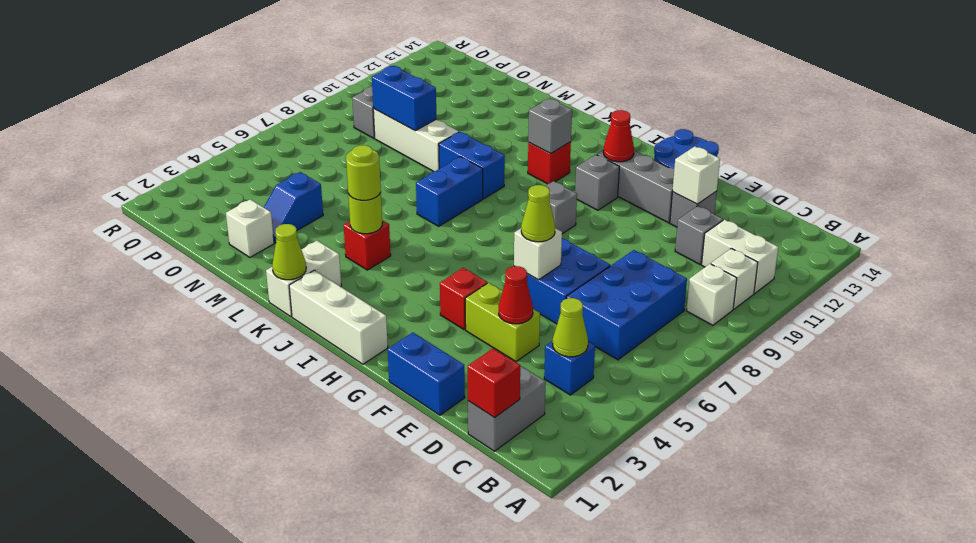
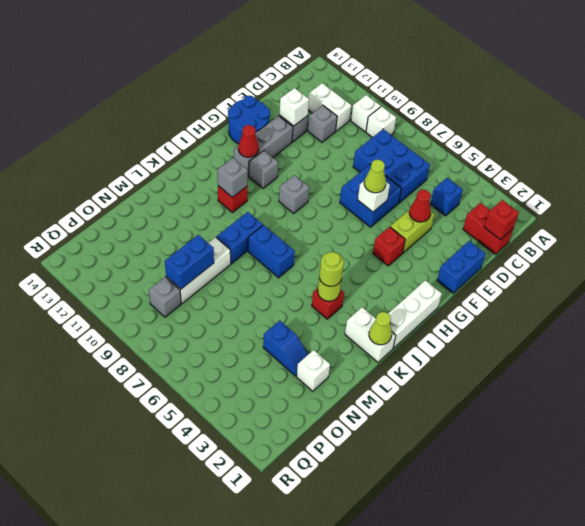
white brick B11:C11 level 1 -> white brick C11:C12 level 1
grey brick C1:C2 level 1 -> red brick C1:C2 level 1
lime cone C4 level 2 -> none

